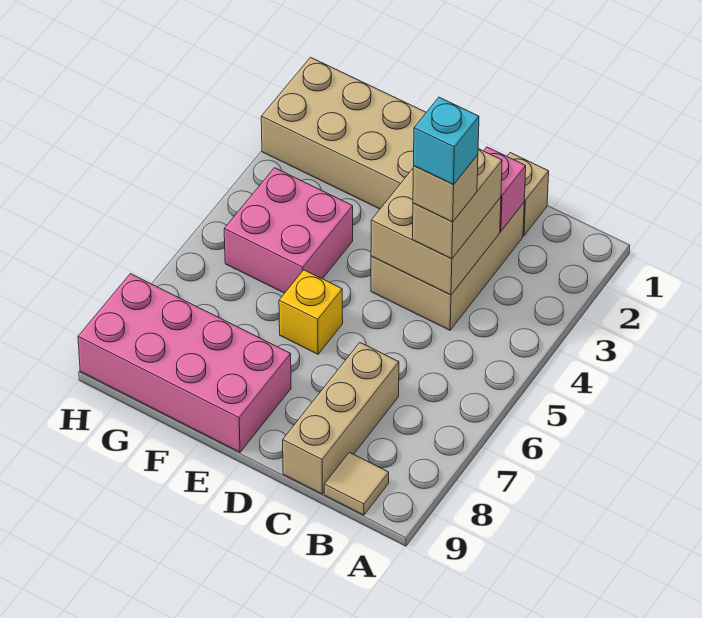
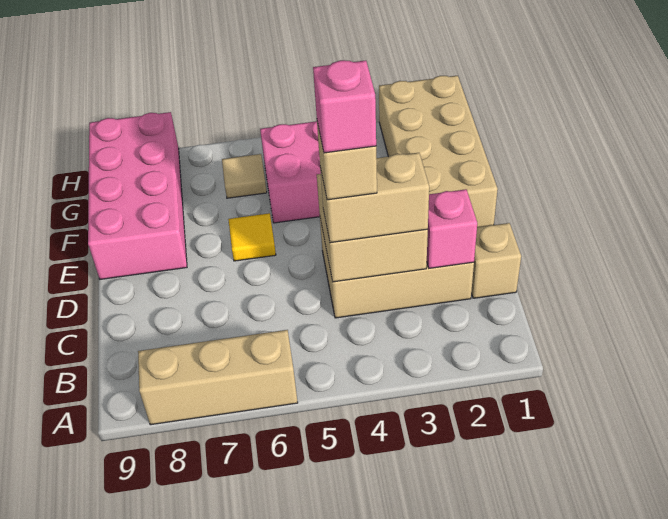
tan tile B9 level 1 -> tan tile G6 level 1
cyan brick C4 level 5 -> pink brick C4 level 5
tan brick C7:C9 level 1 -> tan brick A6:A8 level 1
yellow brick E6 level 1 -> yellow tile E6 level 1

